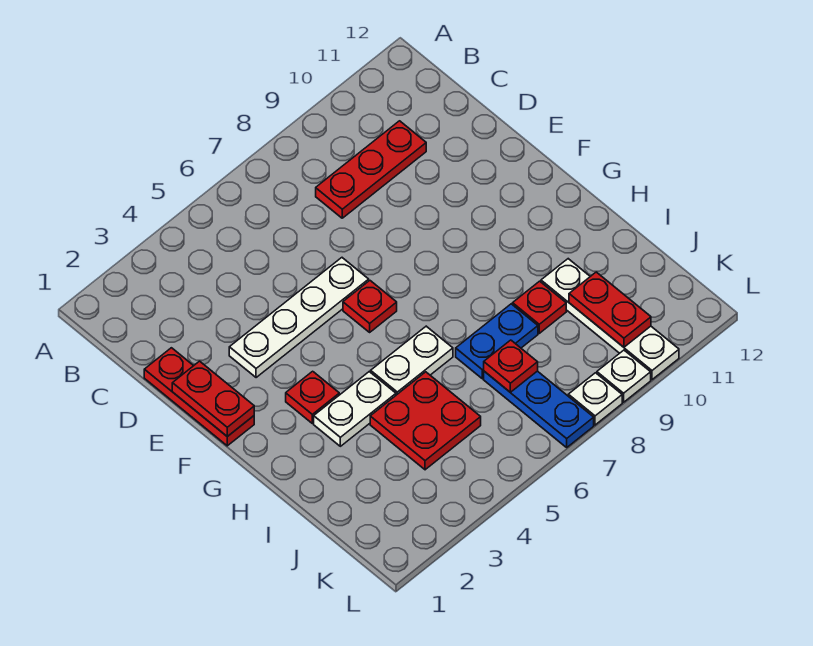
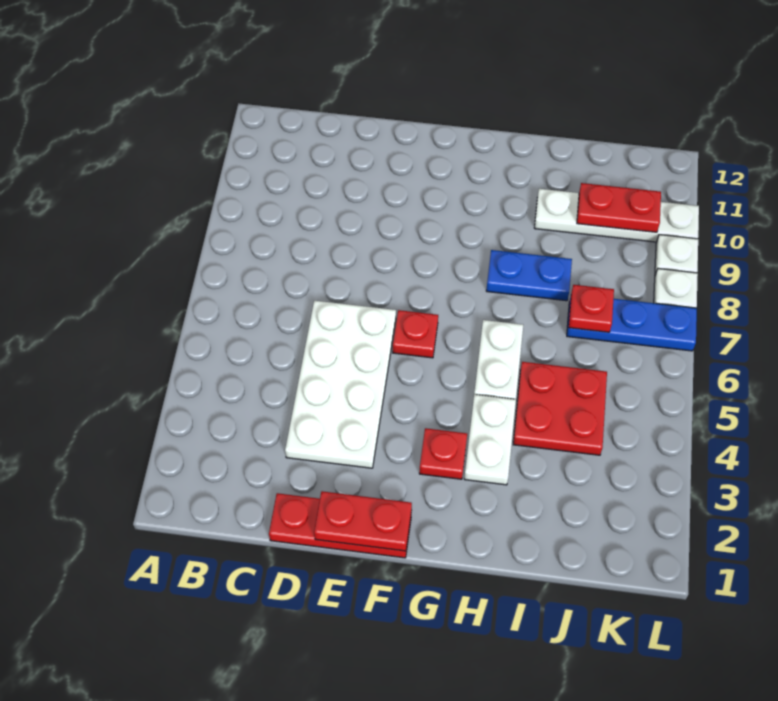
red plate C8:C10 level 1 -> none
white plate E3:E6 level 1 -> white plate D3:E6 level 1
blue plate I7:I8 level 1 -> blue plate H8:I8 level 1
red plate I9 level 1 -> none

